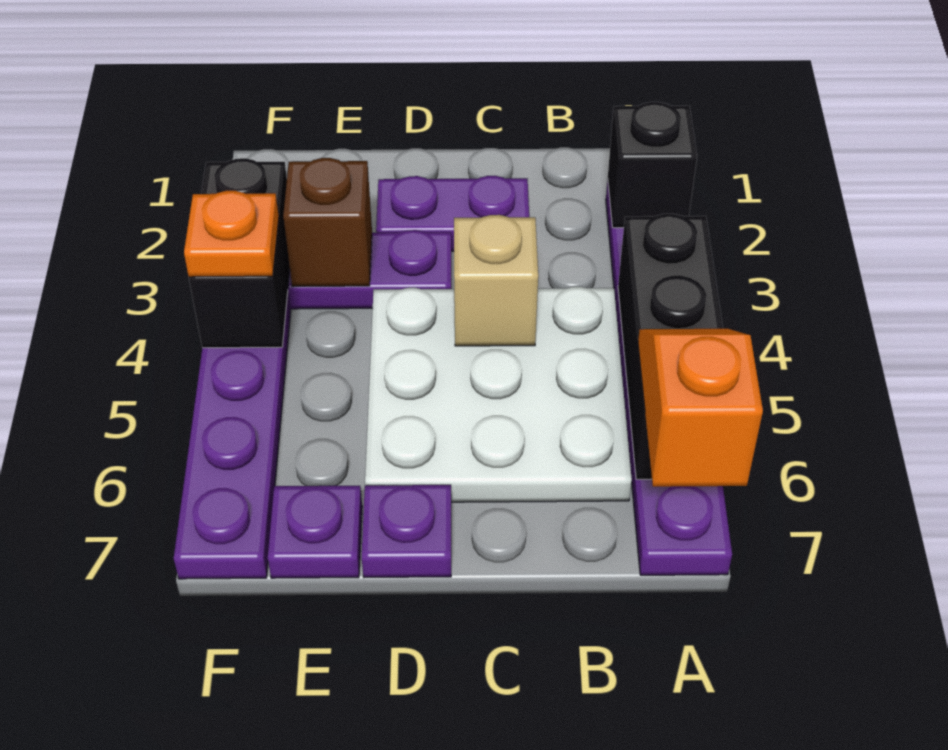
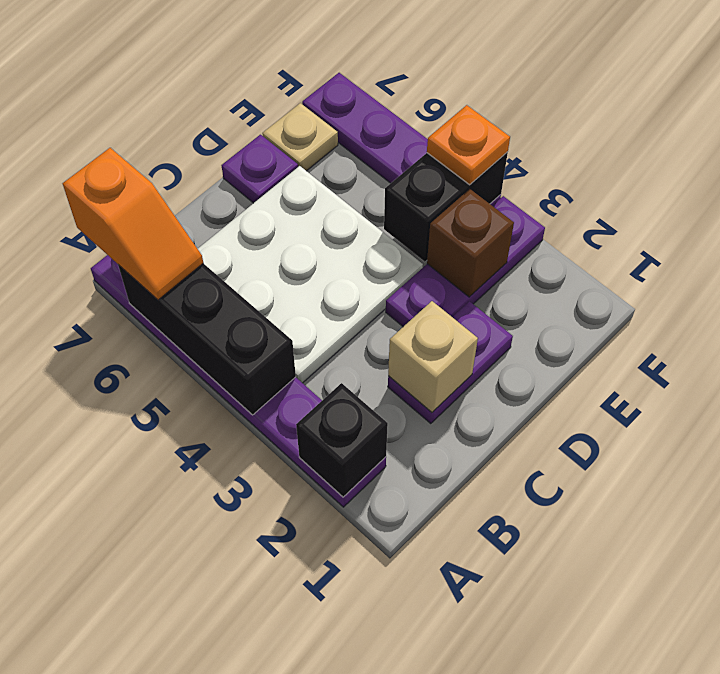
tan brick C4 level 2 -> tan brick C2 level 2
purple plate E7 level 1 -> tan plate E7 level 1
black brick F3:F4 level 2 -> black brick E4:F4 level 2

